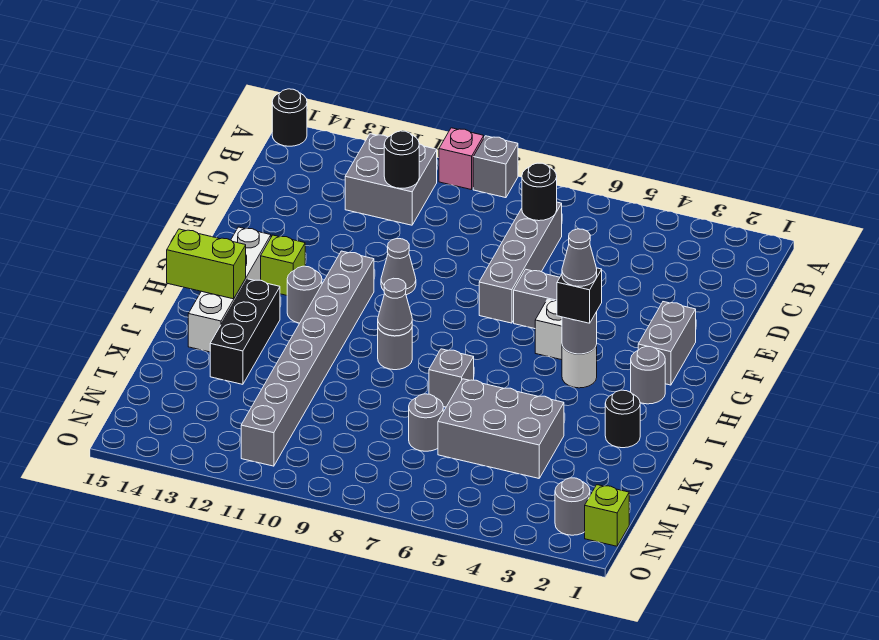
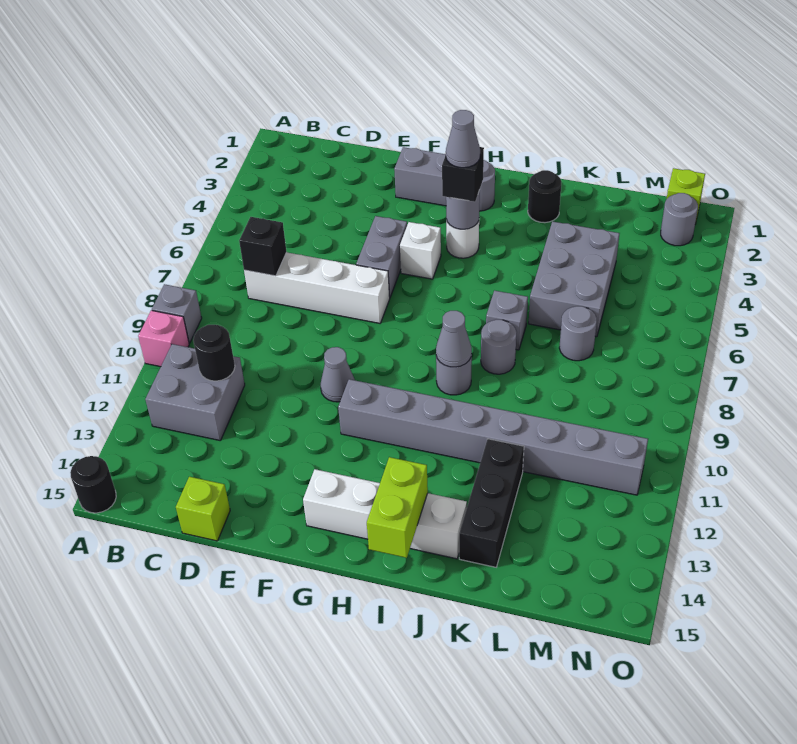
grey brick C7:F7 level 1 -> white brick C7:F7 level 1
black round brick C7 level 2 -> black brick C7 level 2
lime brick G13 level 1 -> lime brick D15 level 1
grey round brick H12 level 1 -> grey round brick J8 level 1
black brick I13:K13 level 1 -> black brick K12:K14 level 1

